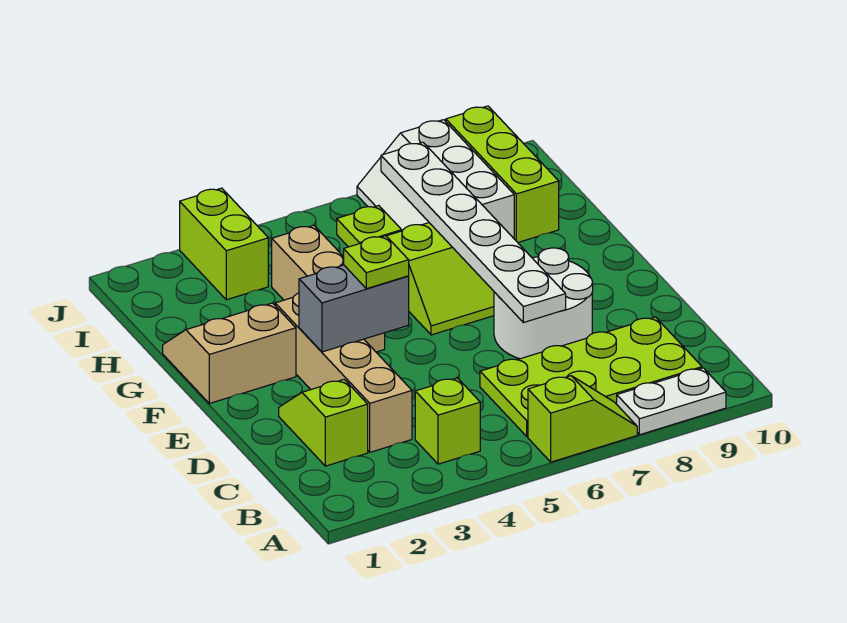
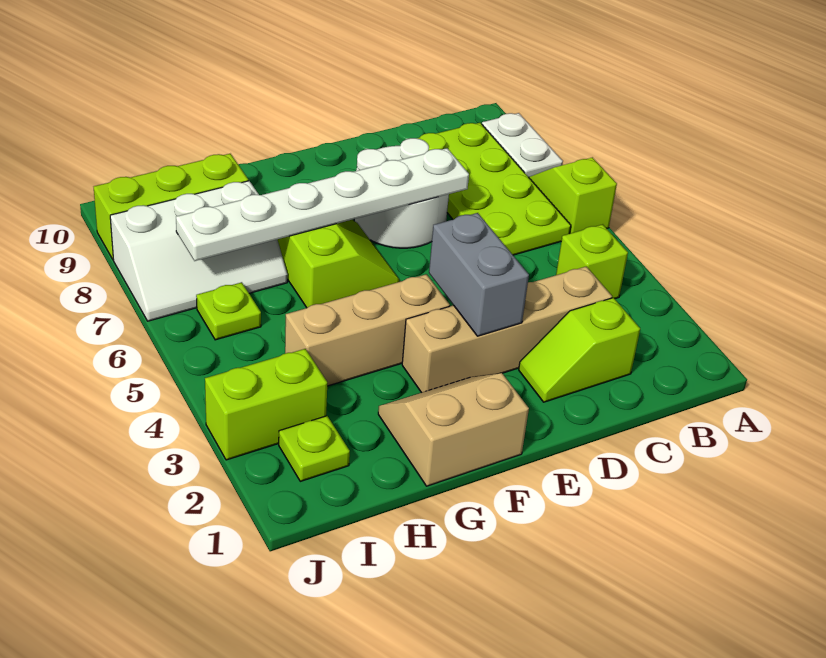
lime plate E4 level 3 -> lime plate I2 level 1
tan slope F1:G2 level 1 top F -> tan slope F1:G2 level 1 top 1

